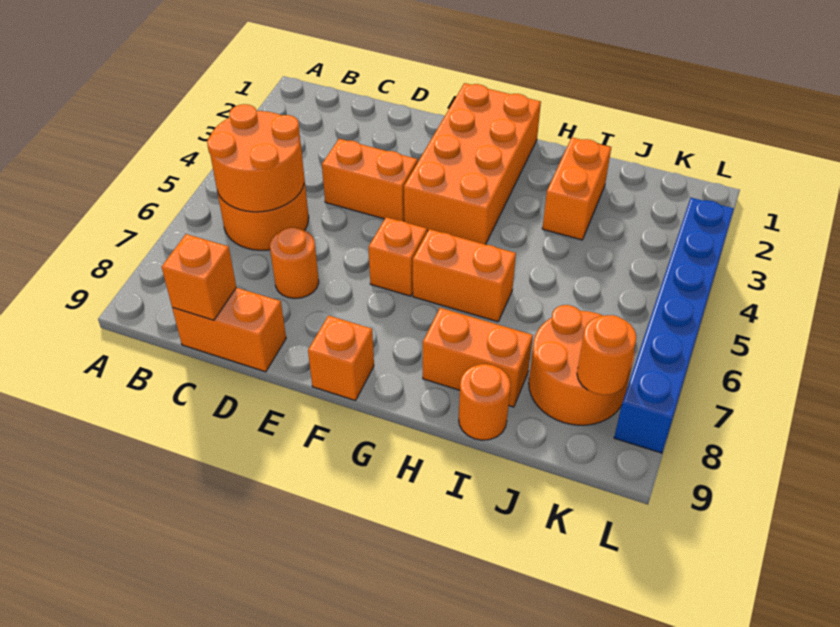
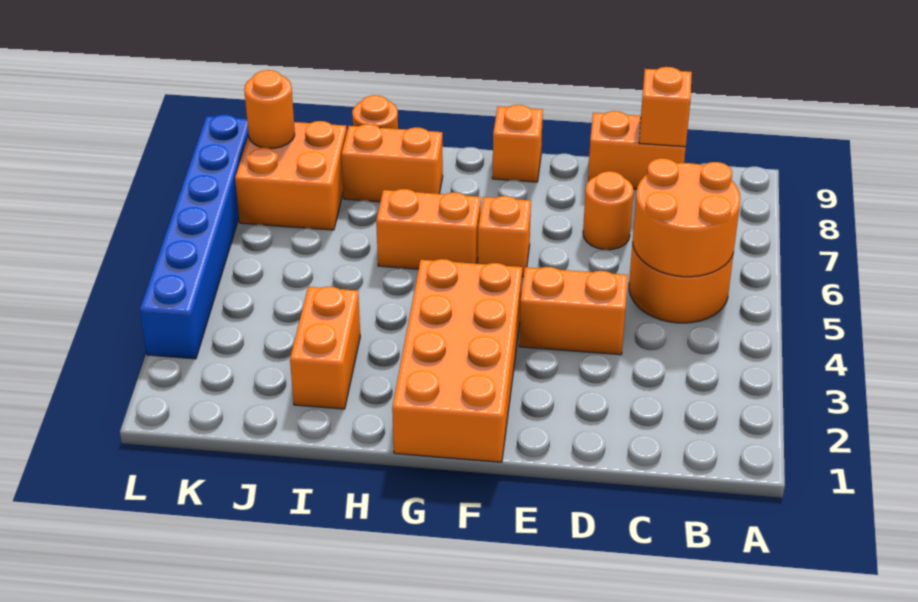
orange round brick J7:K8 level 1 -> orange brick J7:K8 level 1

